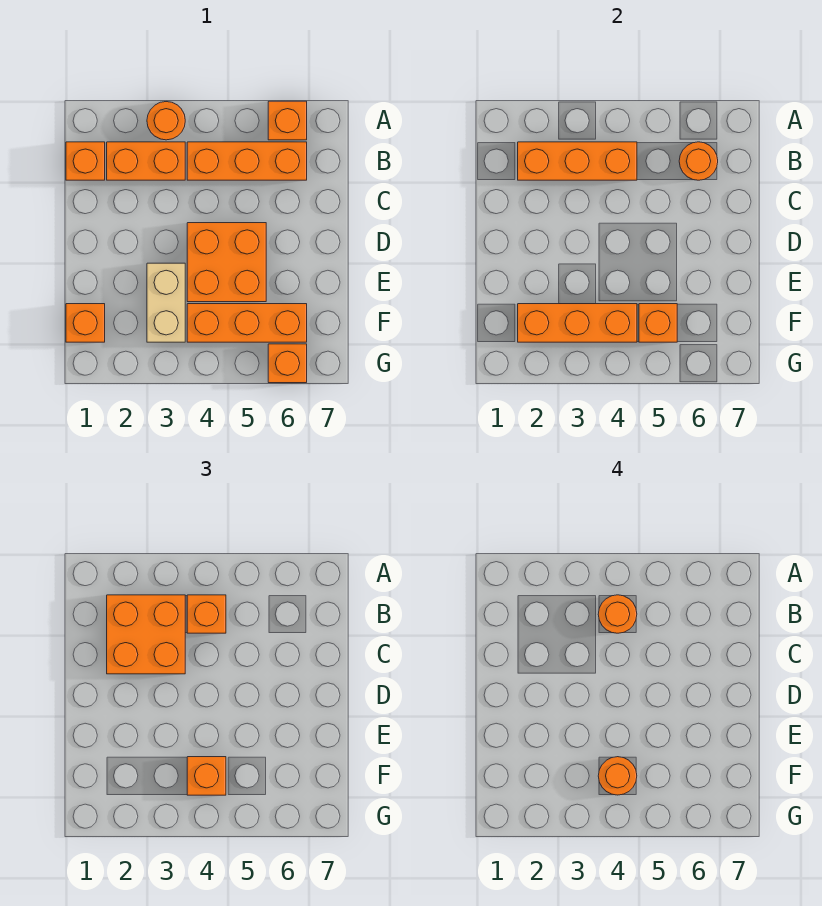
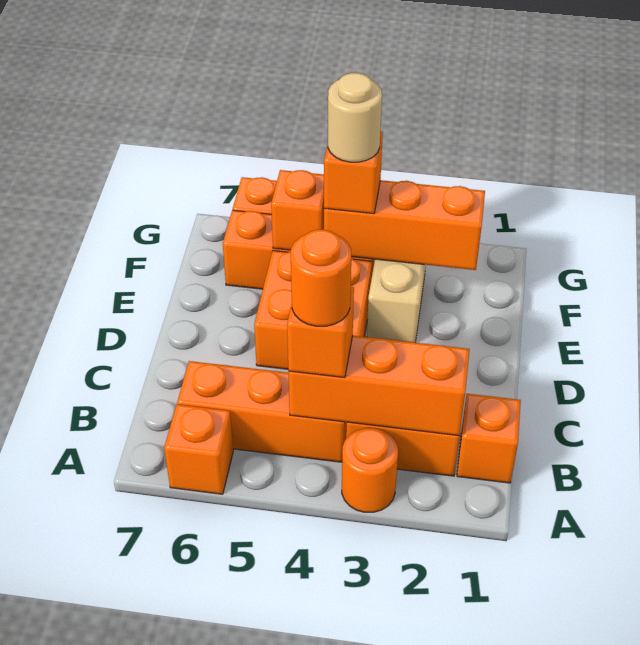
orange brick B2:C3 level 3 -> none
orange round brick B6 level 2 -> none
orange brick F1 level 1 -> none
orange round brick F4 level 4 -> tan round brick F4 level 4

